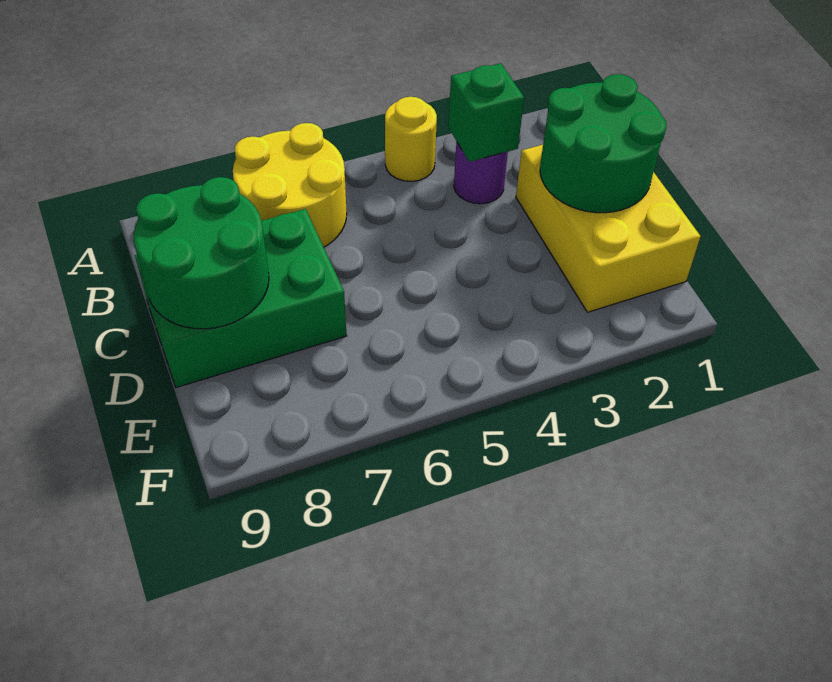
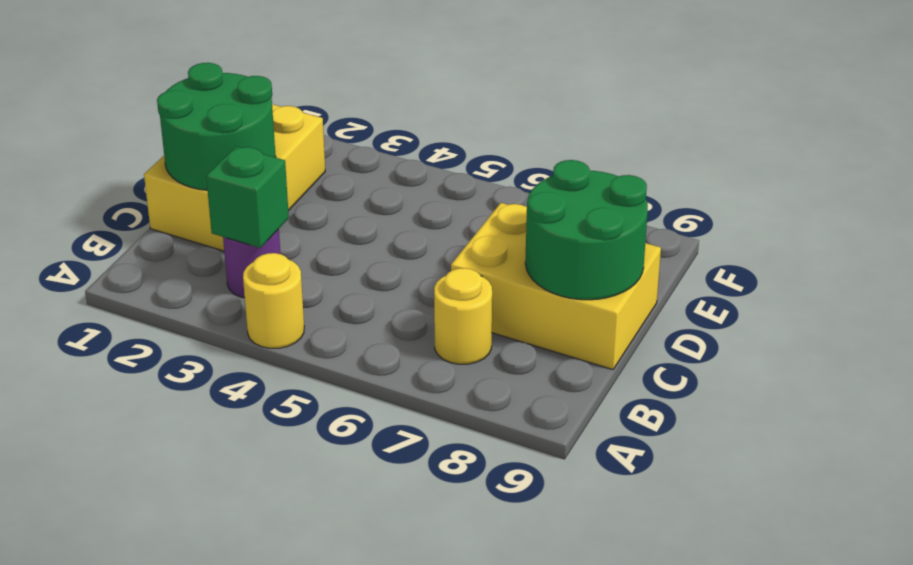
yellow round brick A6:B7 level 1 -> yellow round brick B7 level 1
green brick C7:D9 level 1 -> yellow brick C7:D9 level 1

